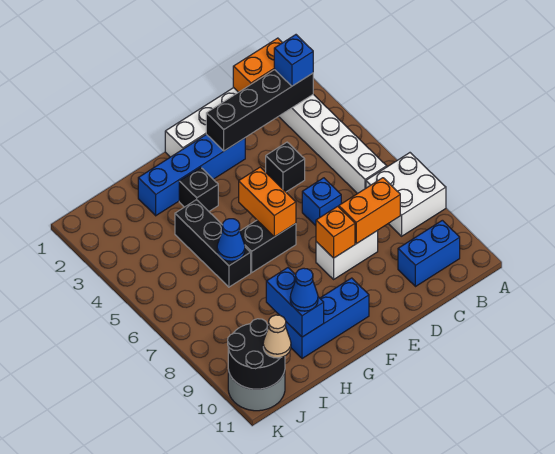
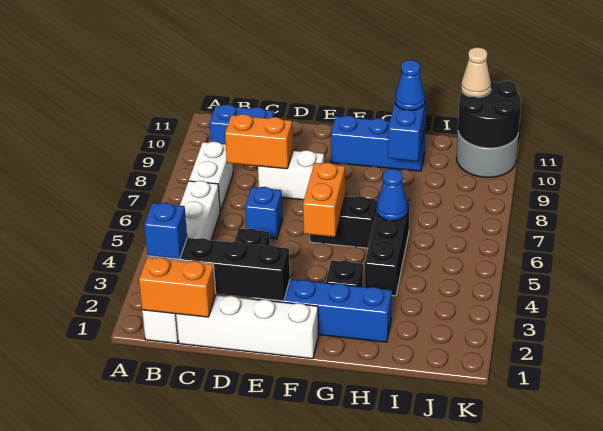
white brick A7:B8 level 1 -> white brick B7:B8 level 1
orange brick E8 level 2 -> none

